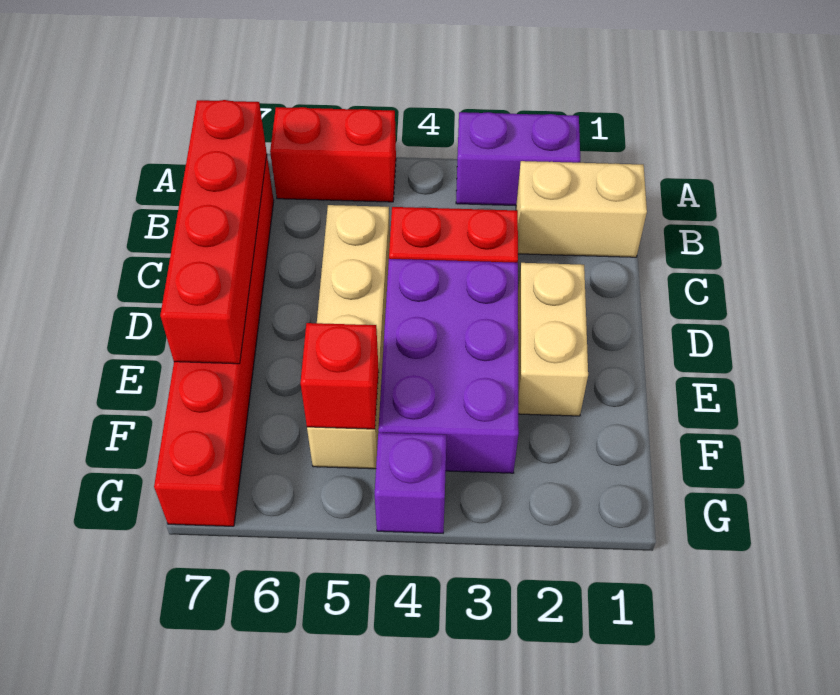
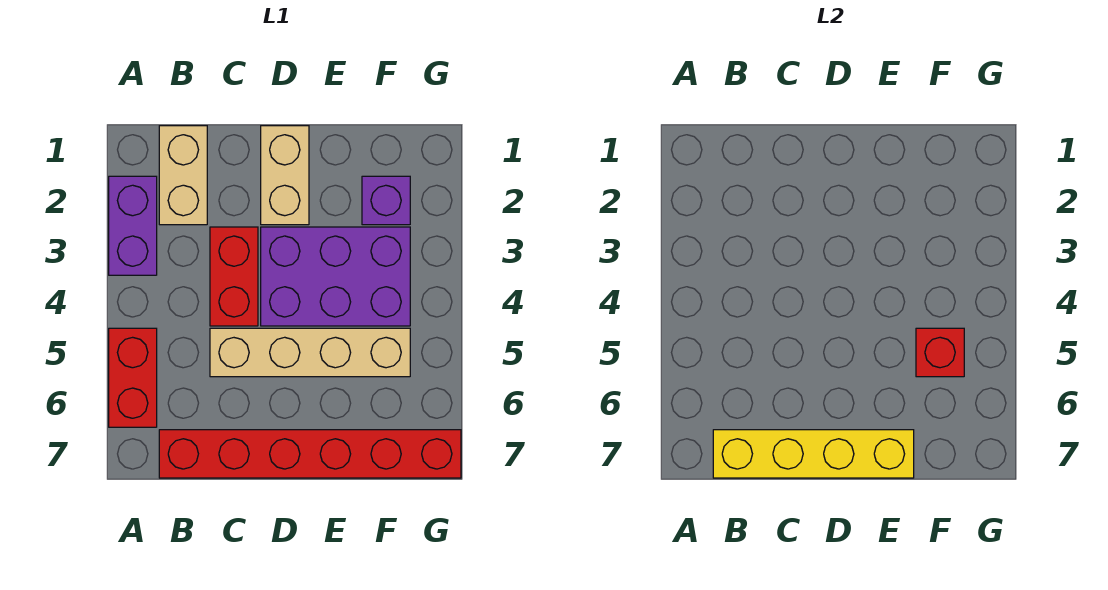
red brick B7:E7 level 2 -> yellow brick B7:E7 level 2
tan brick D2:E2 level 1 -> tan brick D1:D2 level 1
purple brick G4 level 1 -> purple brick F2 level 1

